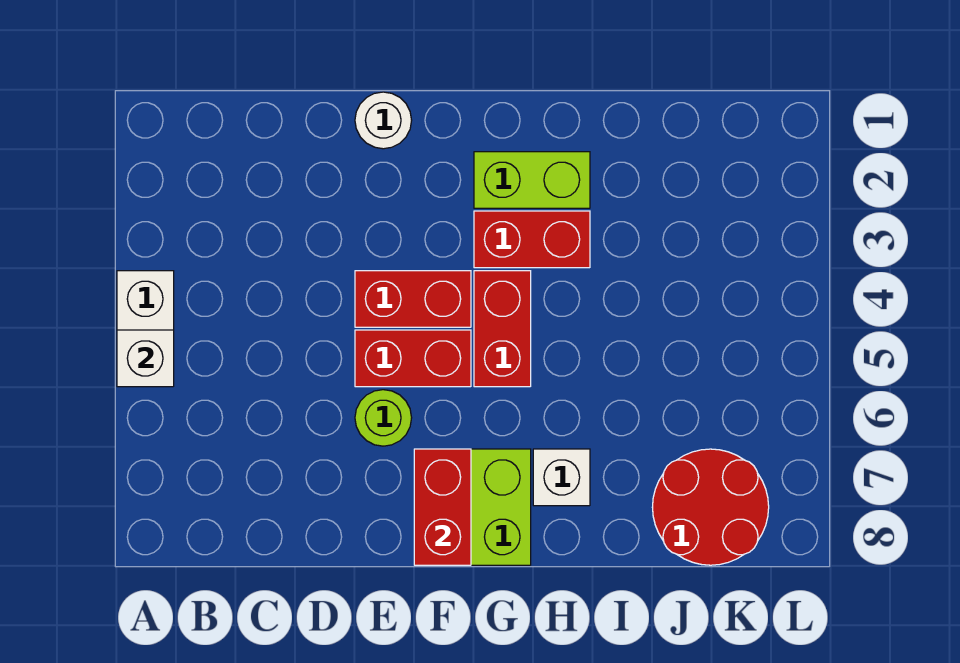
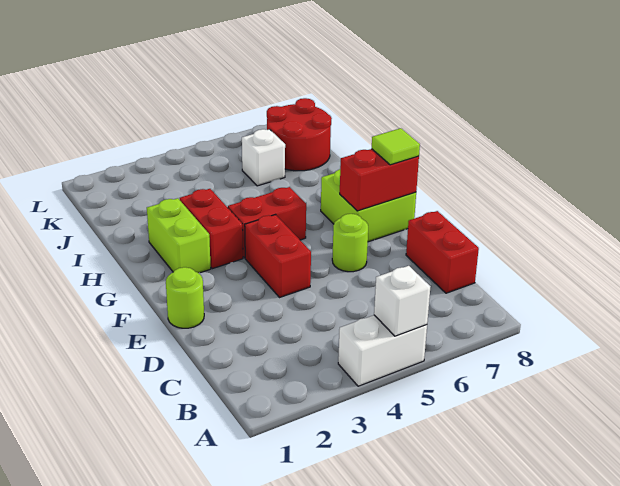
white round brick E1 level 1 -> lime round brick E1 level 1
red brick E5:F5 level 1 -> red brick C8:D8 level 1
none -> lime tile F8 level 3
white brick H7 level 1 -> white brick J6 level 1

